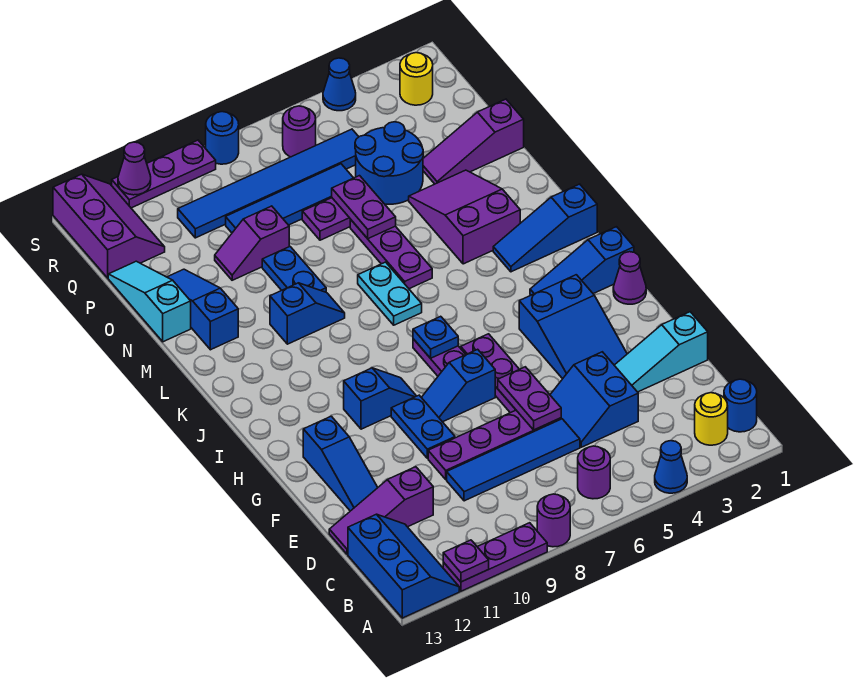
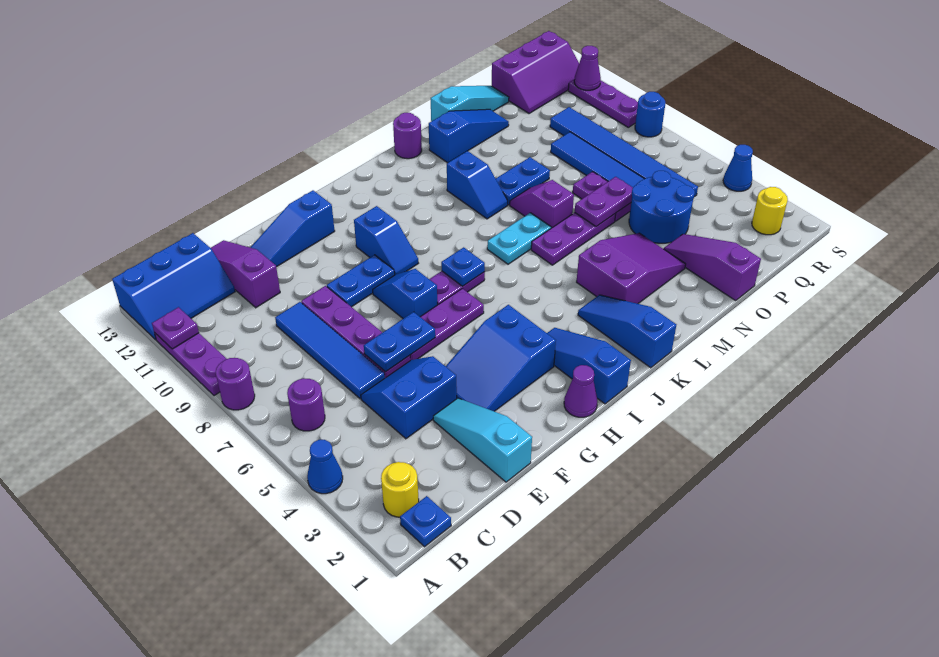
blue round brick B1 level 1 -> blue plate B1 level 1
purple plate E6:F6 level 2 -> blue plate E6:F6 level 2
purple slope O9:O10 level 1 top 9 -> purple slope M7:M8 level 1 top 7
purple round brick R6 level 1 -> purple round brick L13 level 1

